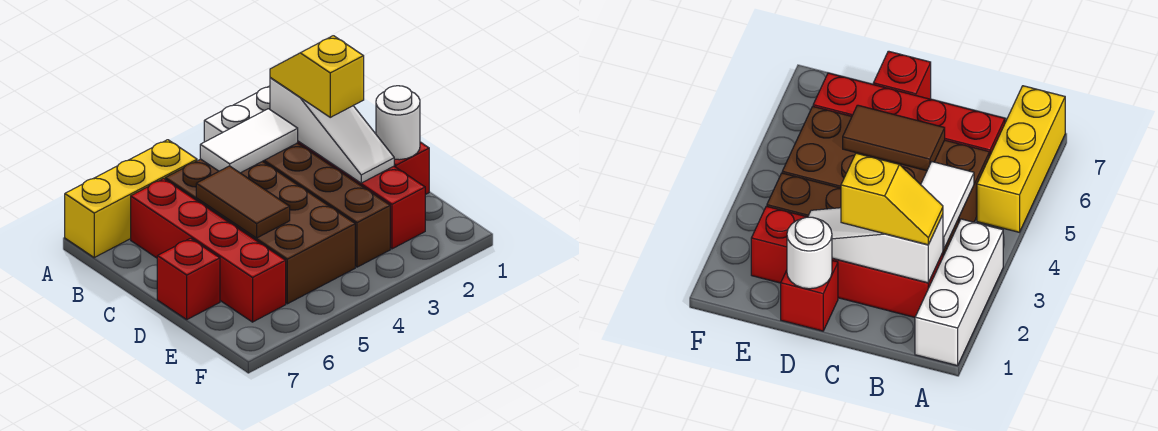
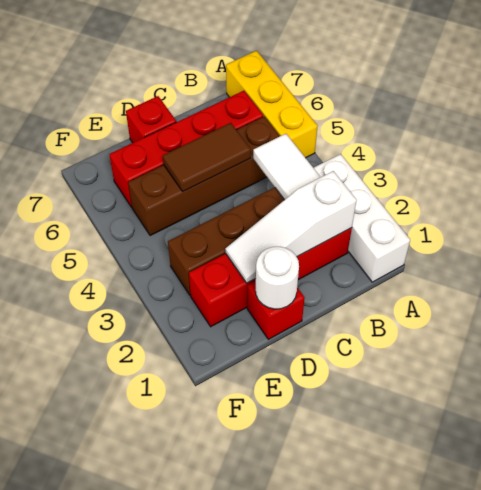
yellow slope B2:C2 level 3 top C -> none
brown brick B4:E5 level 1 -> brown brick B5:E5 level 1

